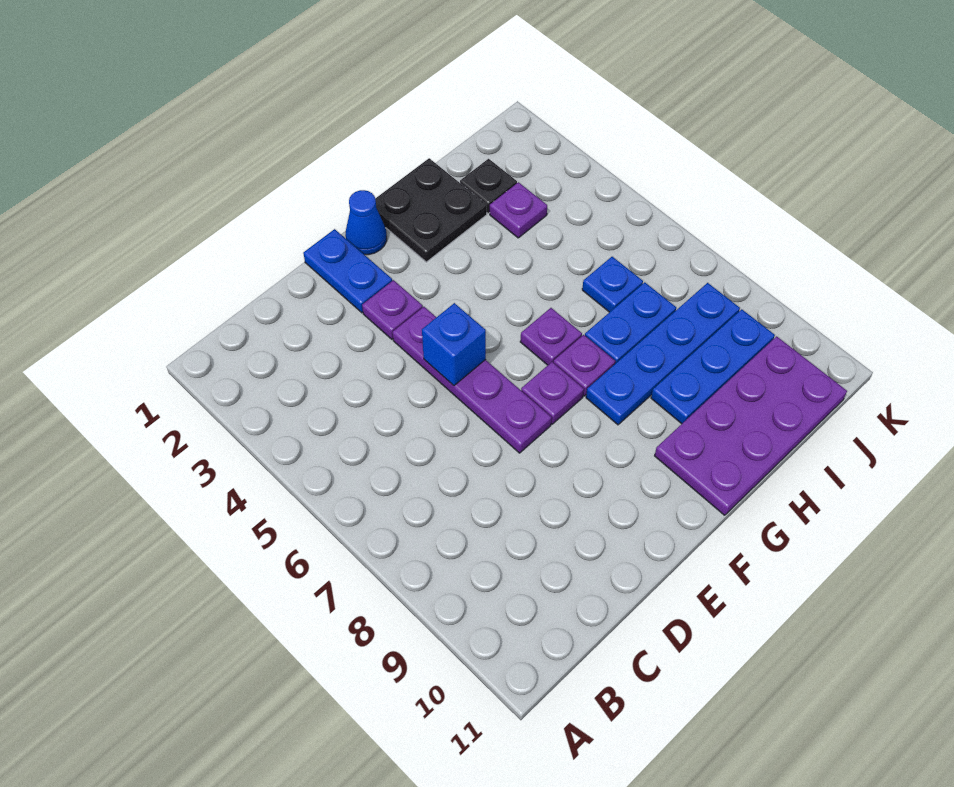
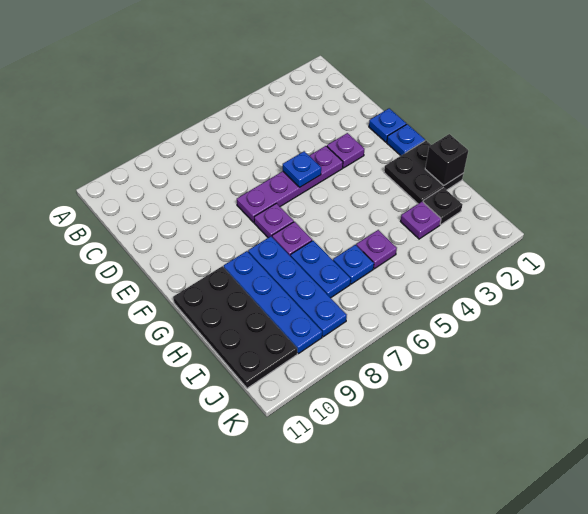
blue plate E1:E2 level 1 -> blue plate E1 level 1
blue brick E5 level 2 -> blue plate E5 level 2
blue cone F1 level 1 -> blue plate F1 level 1
purple plate G6 level 1 -> purple plate I5 level 1
purple plate G10:J11 level 1 -> black plate G10:J11 level 1
none -> black brick H1 level 2
blue plate H9:J9 level 1 -> blue plate G9:J9 level 1

